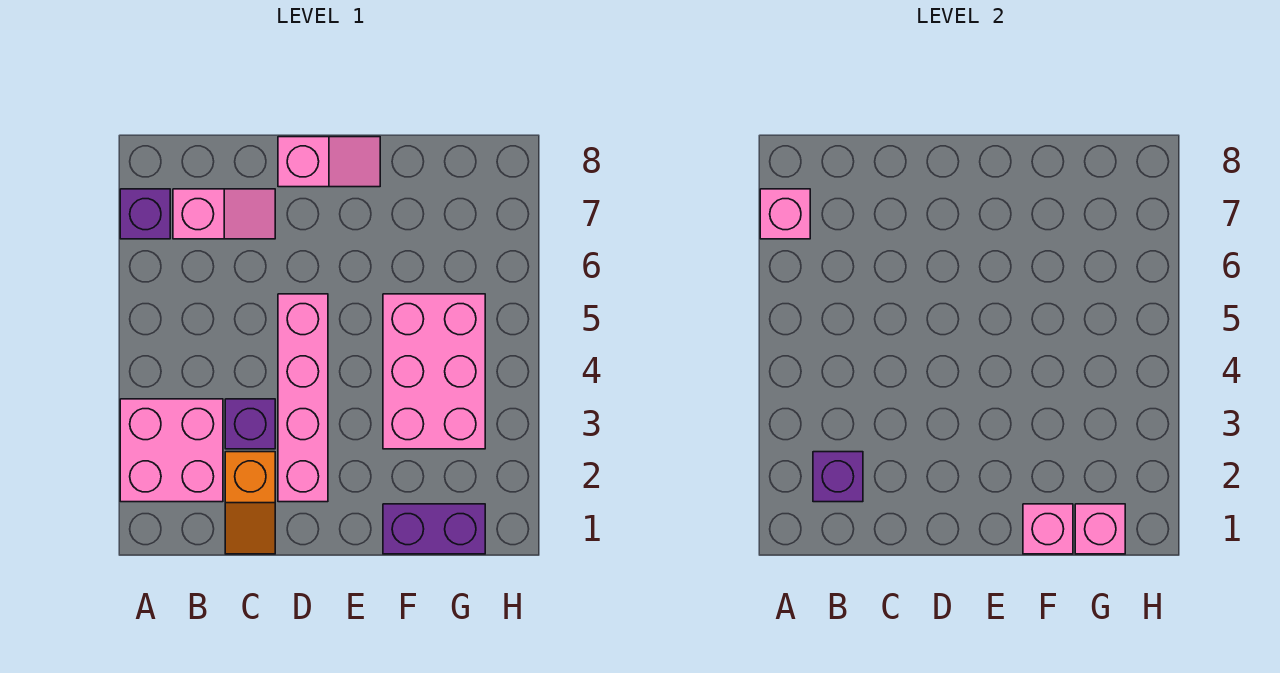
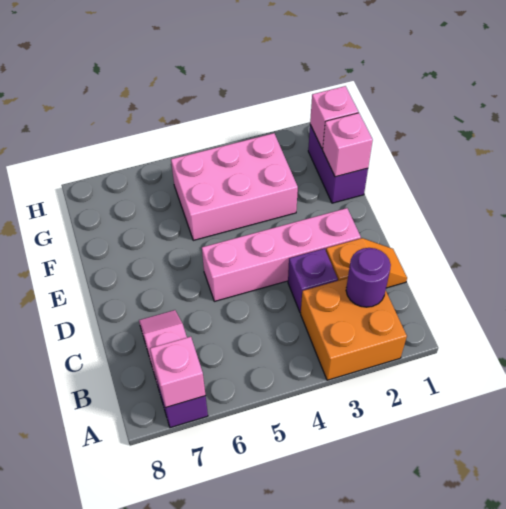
pink brick A2:B3 level 1 -> orange brick A2:B3 level 1
purple brick B2 level 2 -> purple round brick B2 level 2
pink slope D8:E8 level 1 top D -> none

